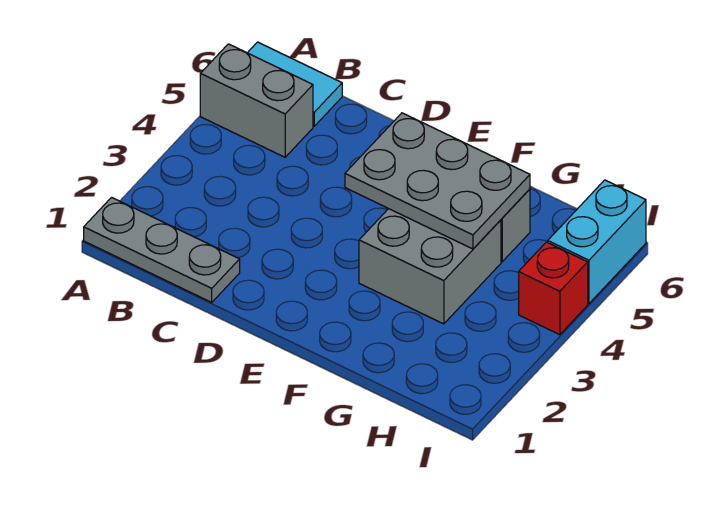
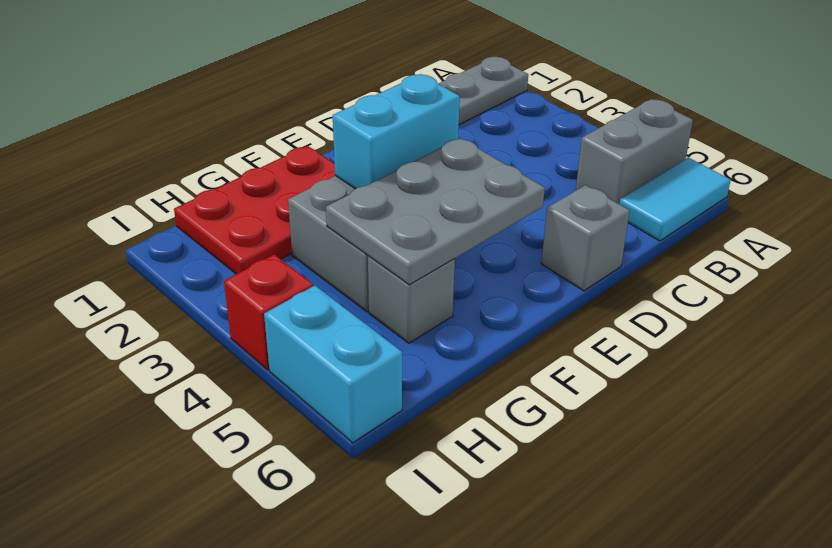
none -> grey brick D6 level 1
none -> cyan brick E3:F3 level 2
none -> red plate F1:H2 level 1

